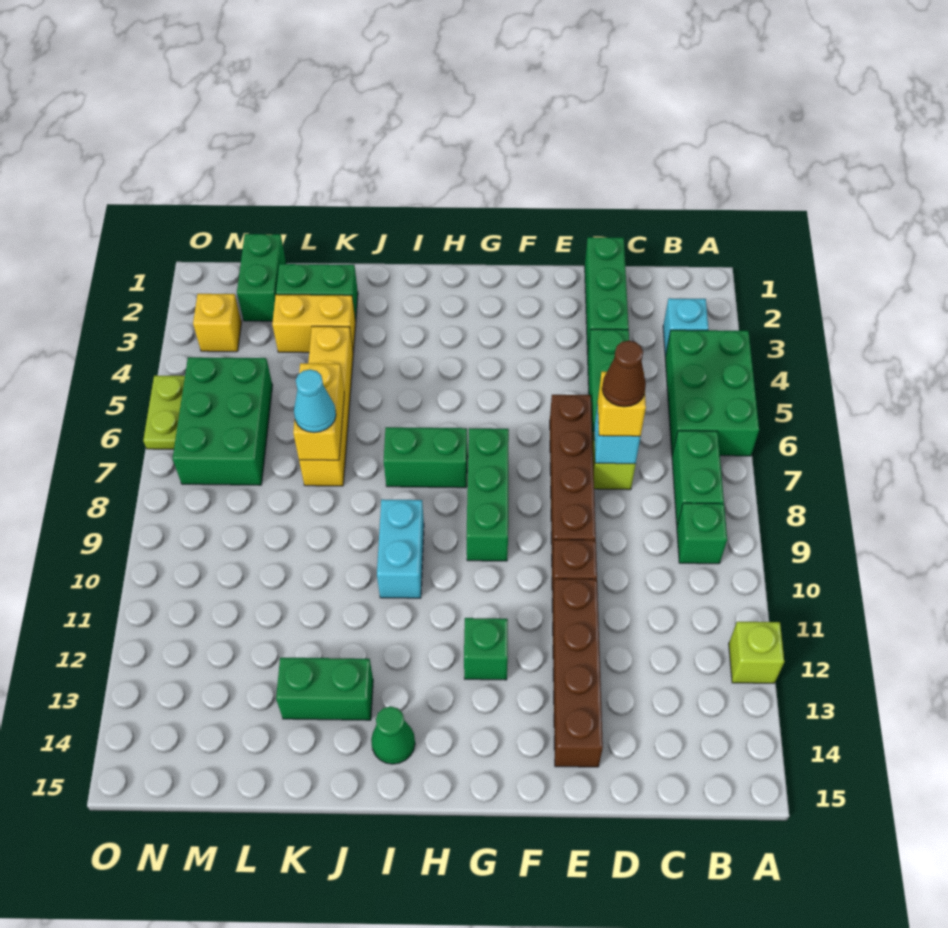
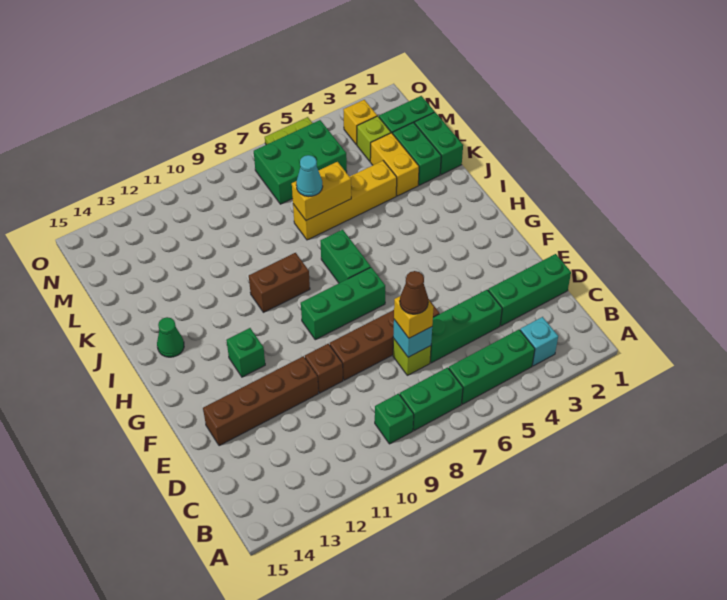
green brick A4:B6 level 1 -> green brick B4:B6 level 1
lime brick A12 level 1 -> lime brick M3 level 1
cyan brick I9:I10 level 1 -> brown brick I9:I10 level 1
green brick J13:K13 level 1 -> green brick K1:L1 level 1

